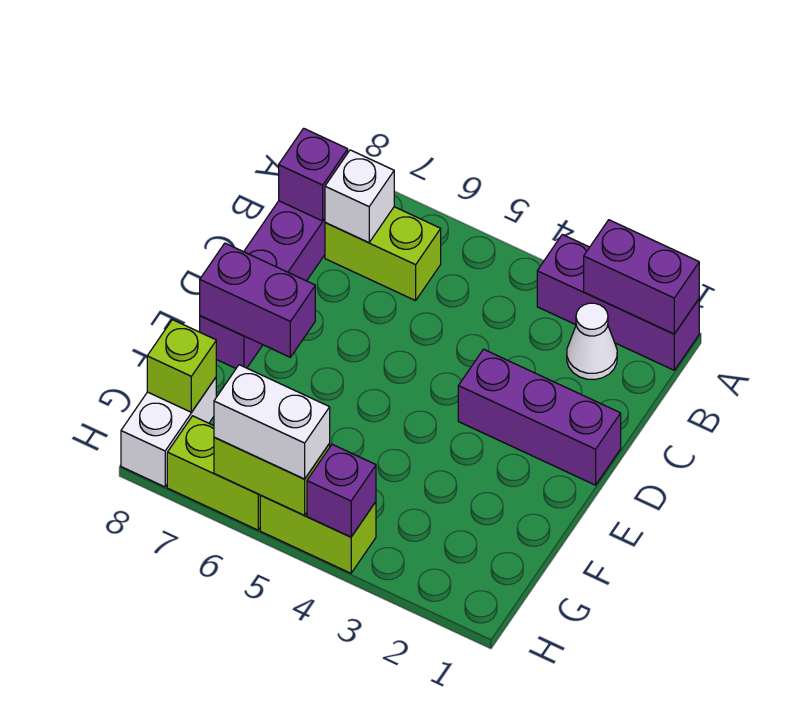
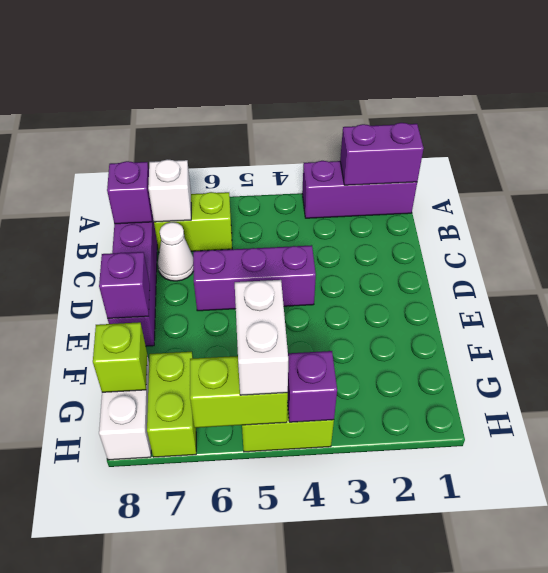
white cone B2 level 1 -> white cone C7 level 1
purple brick D1:D3 level 1 -> purple brick D4:D6 level 1
purple brick E7:E8 level 2 -> purple brick E8 level 2
white brick H5:H6 level 3 -> white brick G5:H5 level 3
lime brick H6:H7 level 1 -> lime brick G7:H7 level 1

